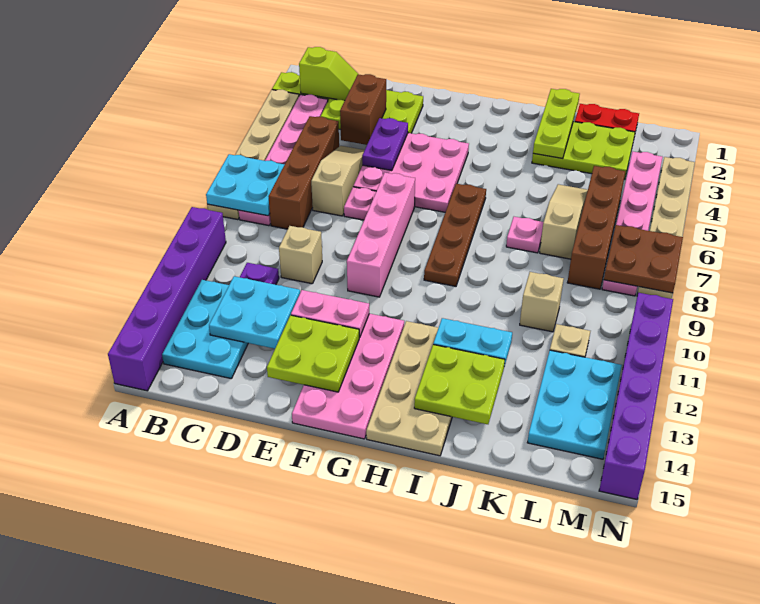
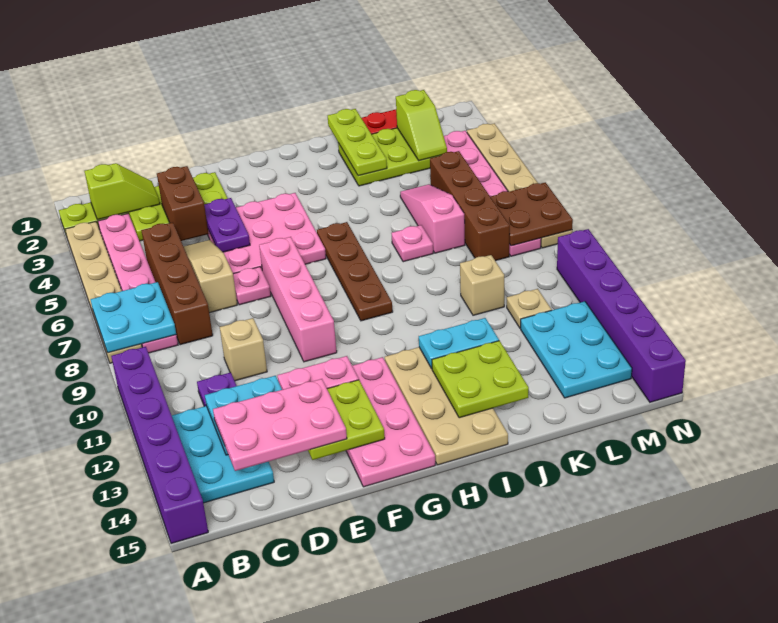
none -> pink plate C13:E14 level 3
tan slope K5:K7 level 1 top 7 -> pink slope K5:K7 level 1 top 7
none -> lime slope L2:L3 level 2 top 2

